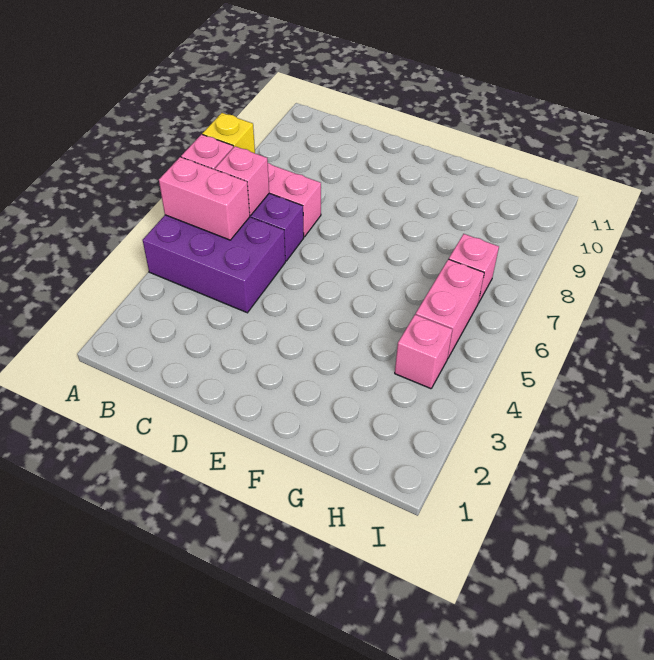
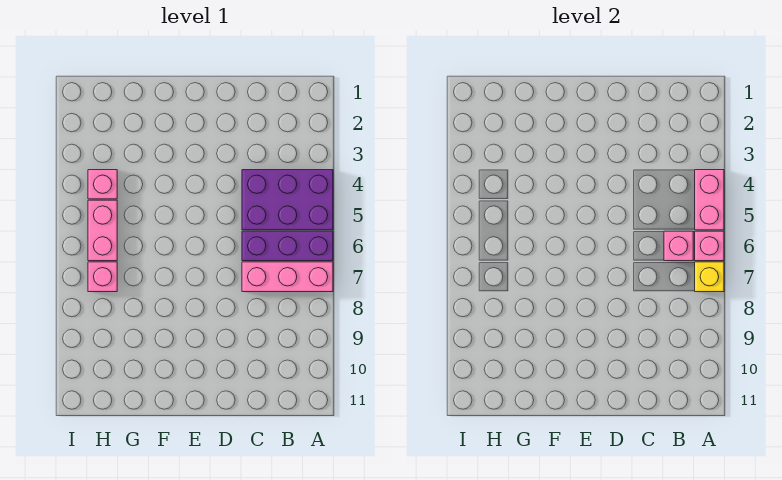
pink brick A5:B5 level 2 -> pink brick A4:A5 level 2

